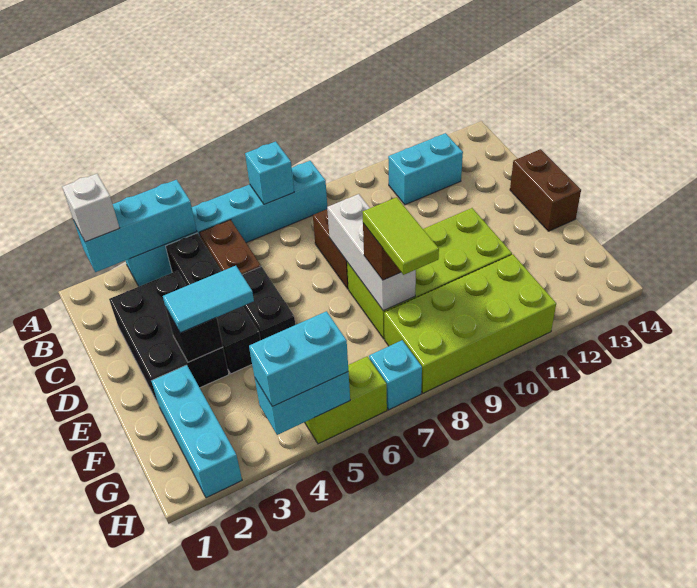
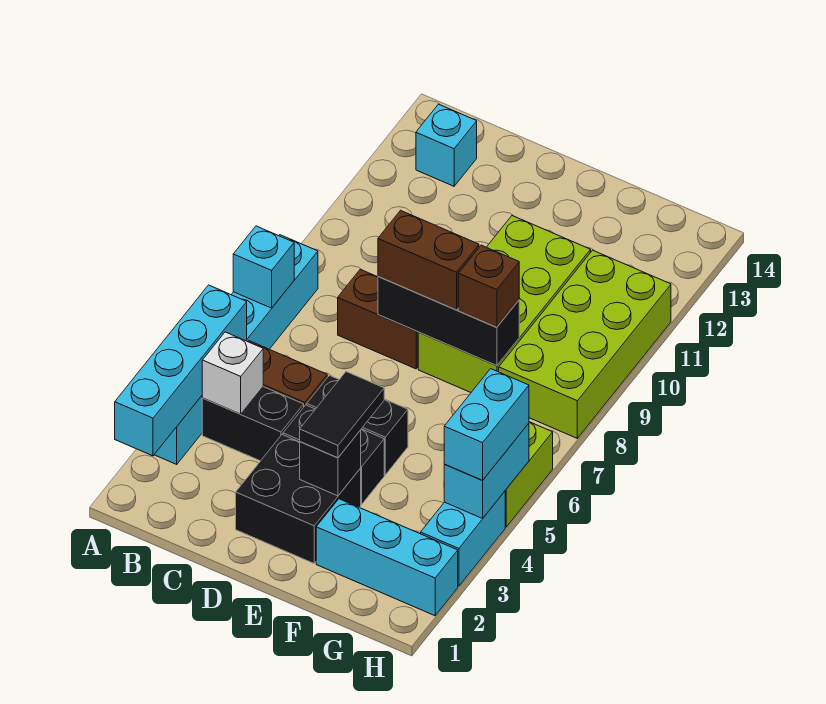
cyan brick A2:A4 level 2 -> cyan brick A2:A5 level 2
white brick A2 level 3 -> white brick B4 level 2
cyan brick B11:B12 level 1 -> cyan brick H3:H4 level 1
black brick C2:E3 level 1 -> black brick D2:E3 level 1
white brick D8:F8 level 2 -> black brick D8:F8 level 2
brown brick D14:E14 level 1 -> brown brick D8:E8 level 3
cyan tile E3:E4 level 3 -> black tile E3:E4 level 3
lime tile F8:G8 level 4 -> none
cyan brick H7 level 1 -> cyan brick B13 level 1

